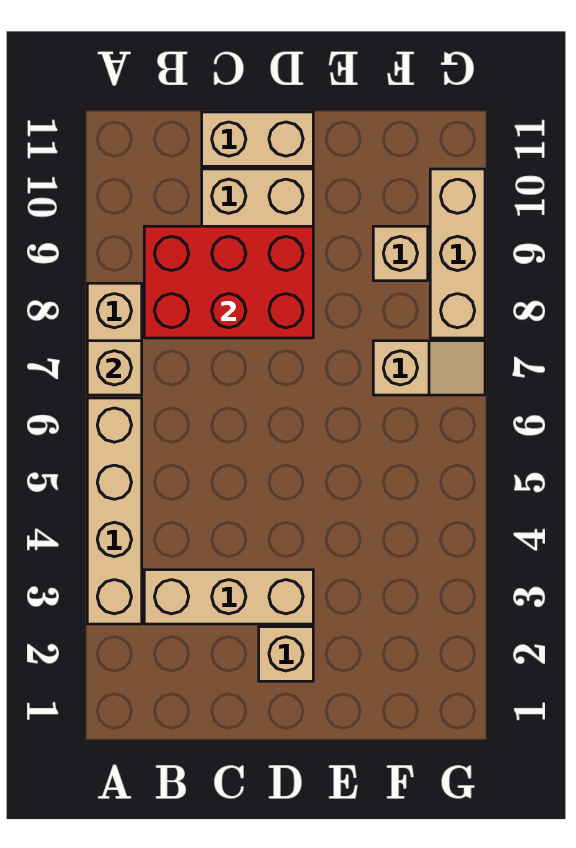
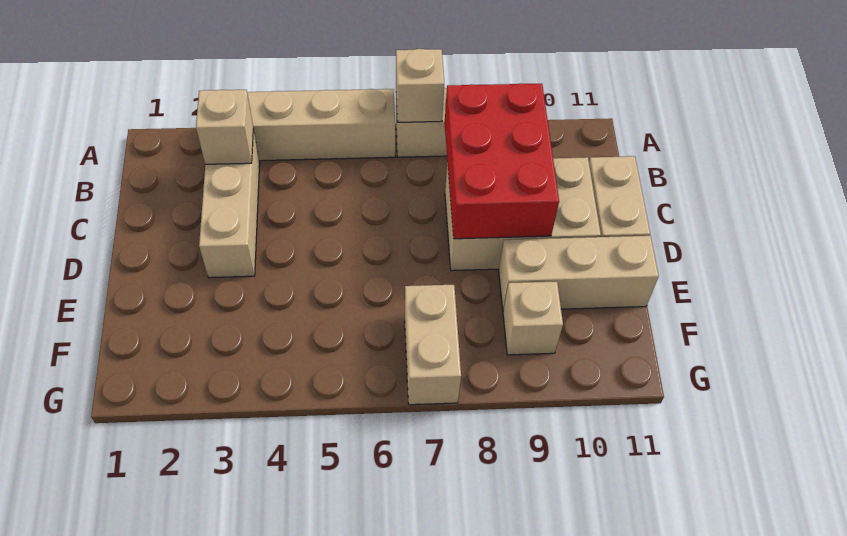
tan brick D2 level 1 -> tan brick B3 level 2
tan slope F7:G7 level 1 top F -> tan brick F7:G7 level 1
tan brick G8:G10 level 1 -> tan brick E9:E11 level 1

